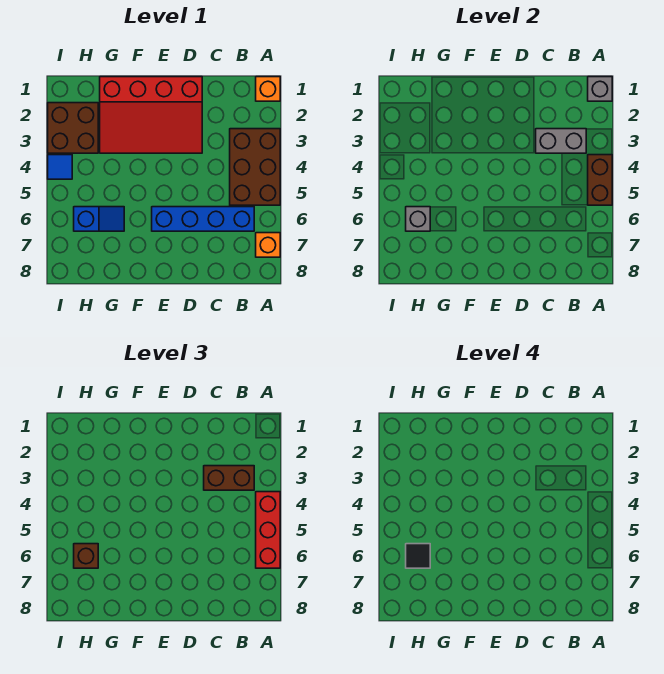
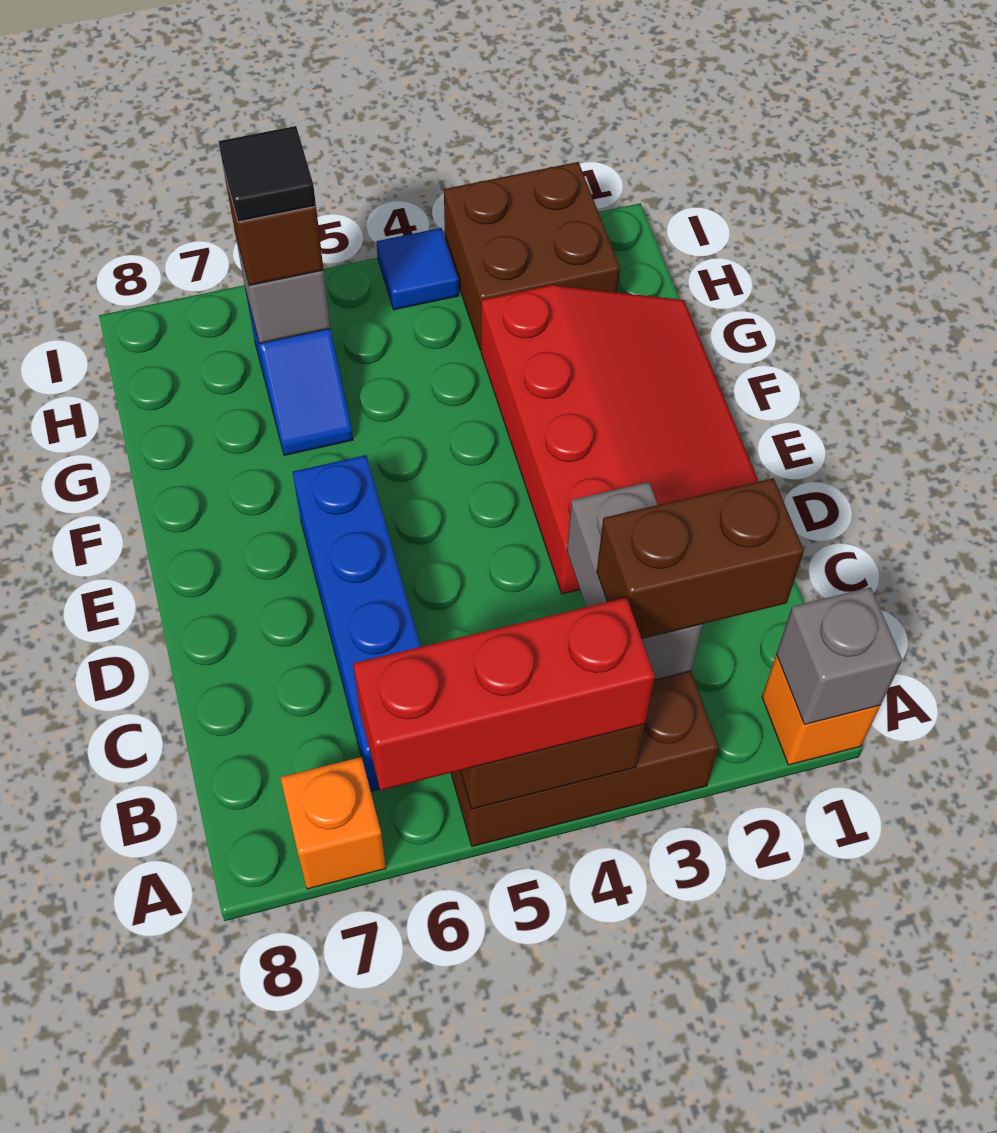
brown brick B3:C3 level 3 -> brown brick B2:B3 level 3
red slope D1:G3 level 1 top 1 -> red slope D1:G3 level 1 top 3

